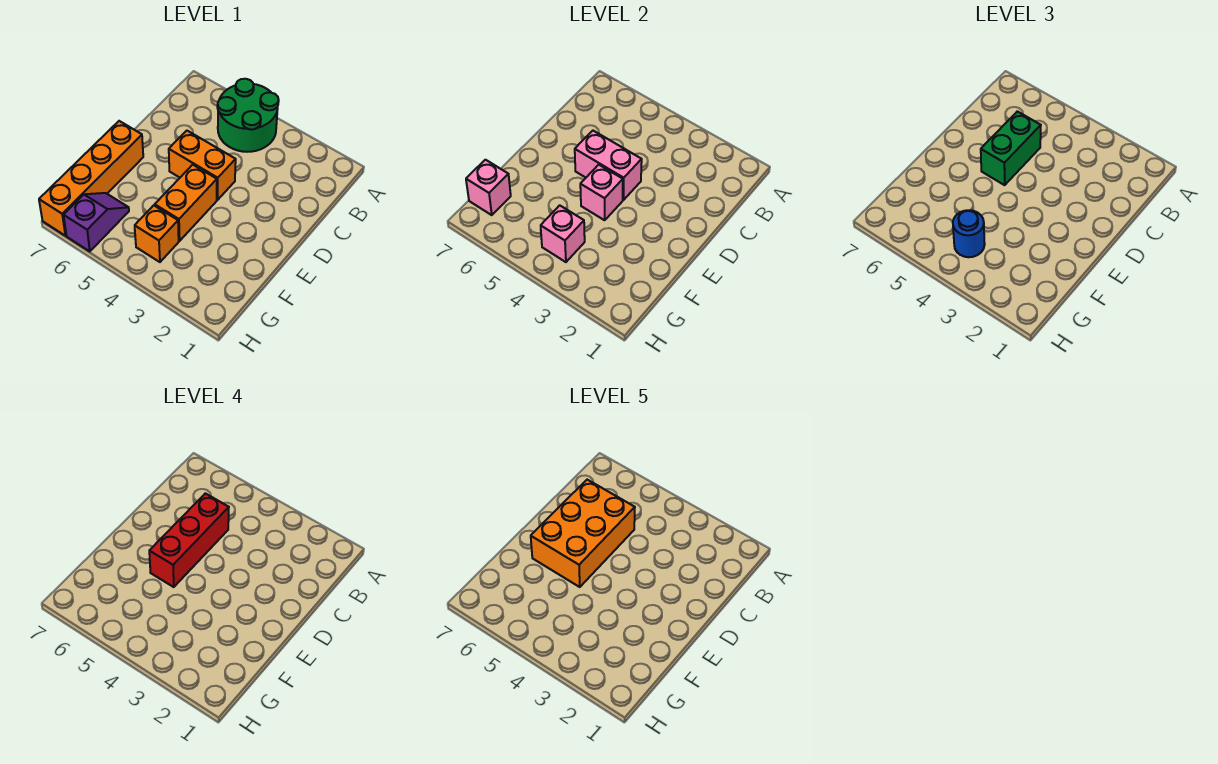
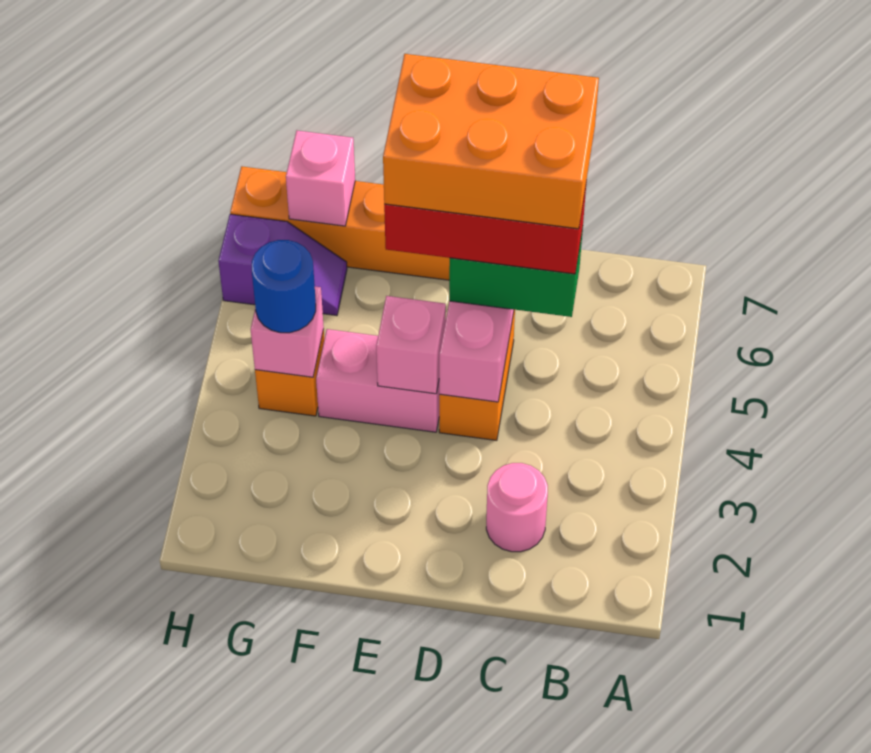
green round brick A4:B5 level 1 -> none
none -> pink round brick C2 level 1
orange brick E4:F4 level 1 -> pink brick E4:F4 level 1

